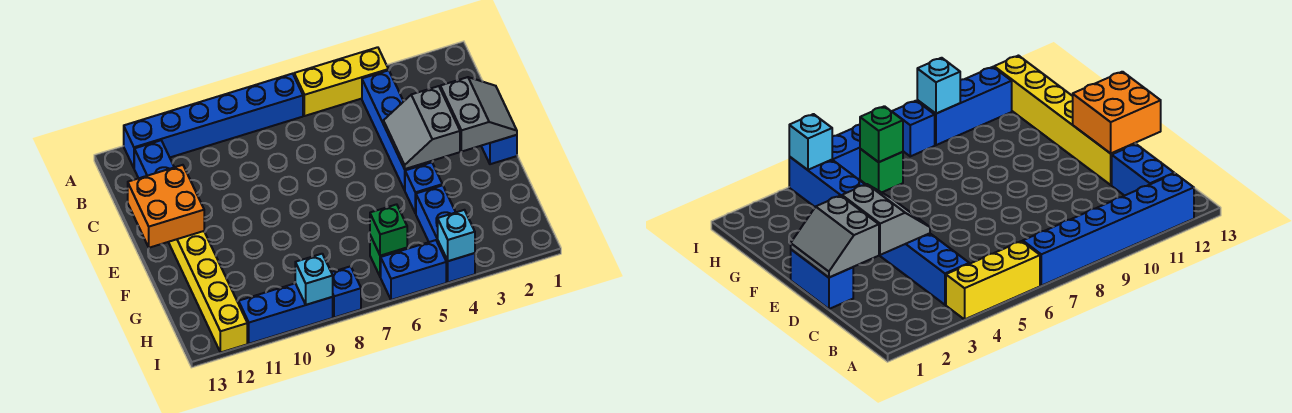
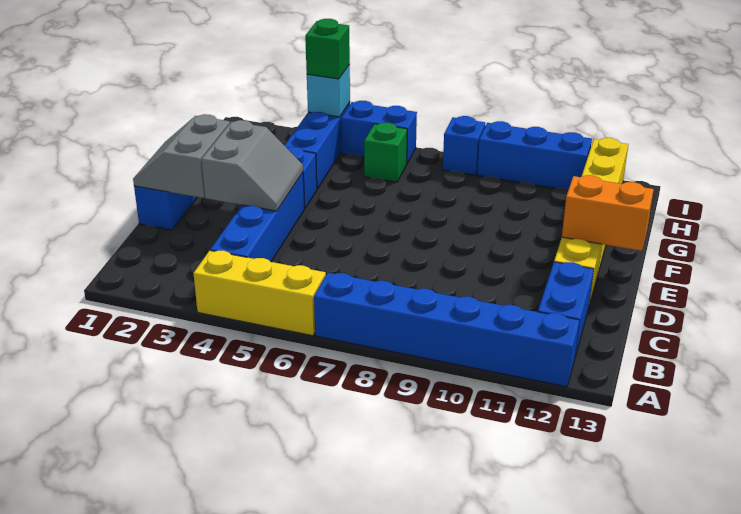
orange brick D12:E13 level 2 -> orange brick E12:E13 level 2
green brick H6 level 2 -> green brick I4 level 3
cyan brick I9 level 2 -> none

